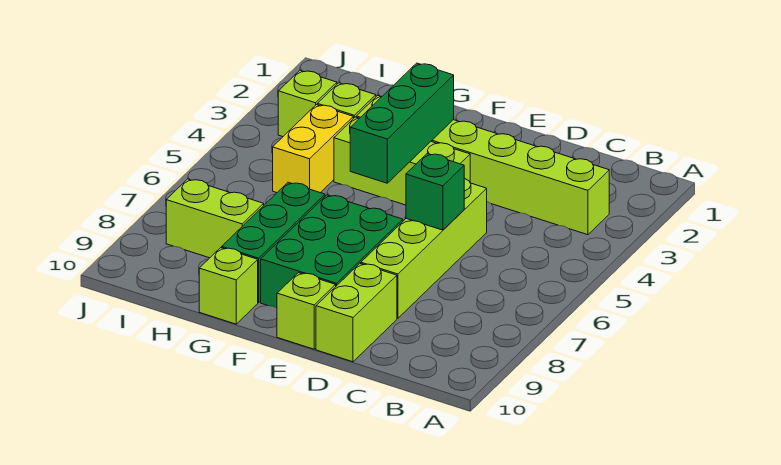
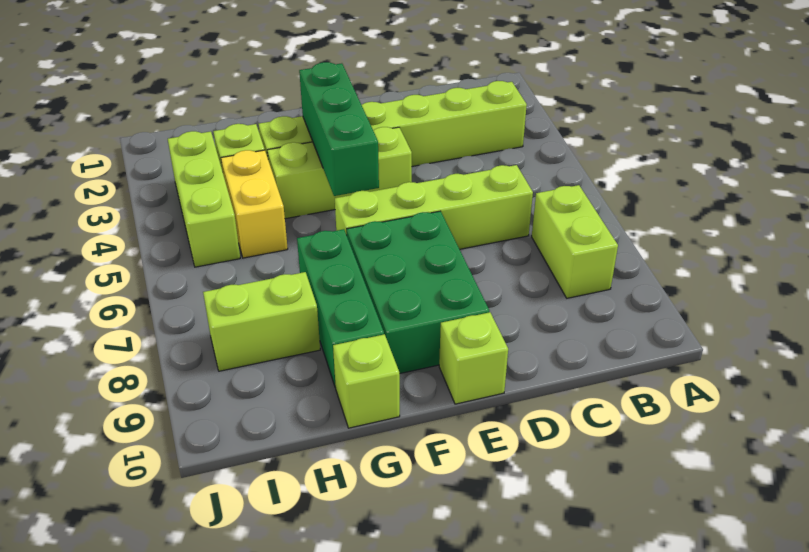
lime brick D5:D8 level 1 -> lime brick C6:F6 level 1
green brick D6 level 2 -> none
lime brick D9:D10 level 1 -> lime brick B7:B8 level 1
lime brick I3 level 1 -> lime brick I3:I5 level 1

